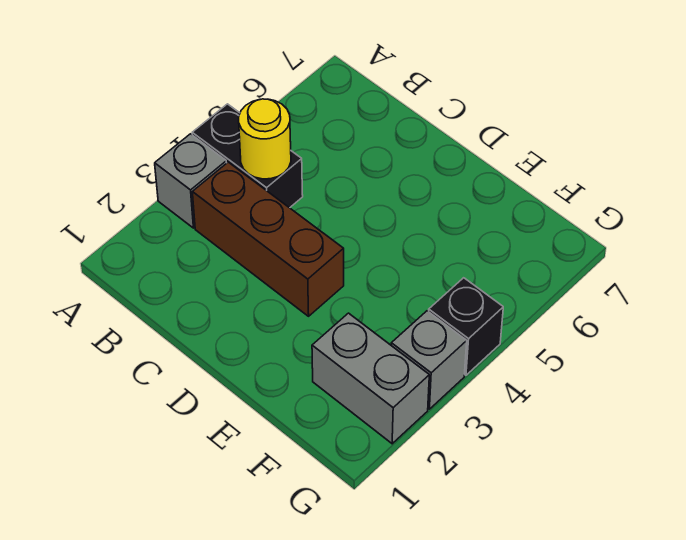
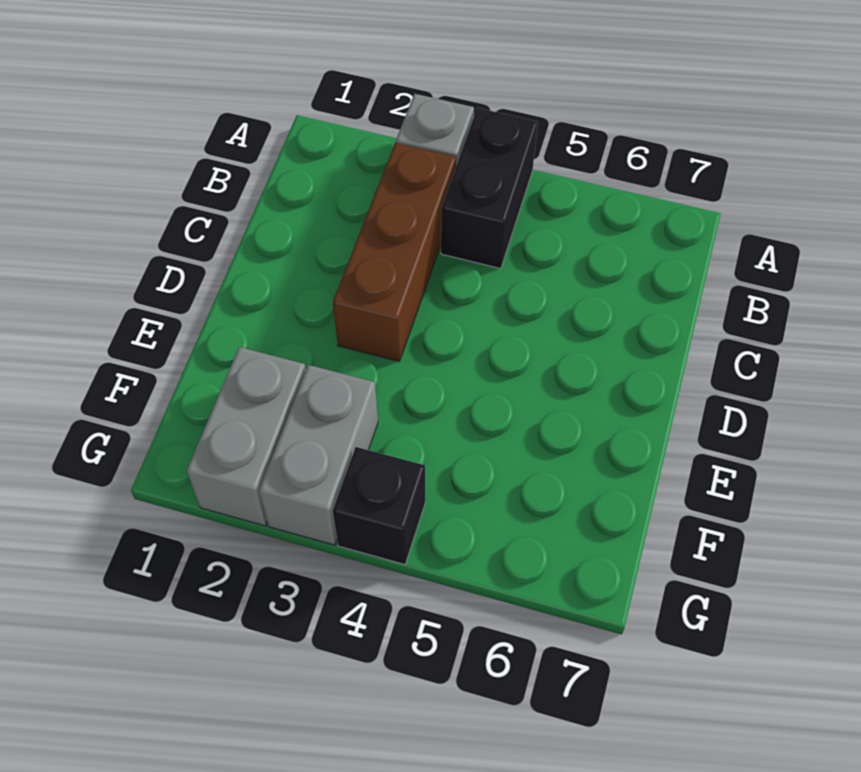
yellow round brick B4 level 2 -> none
grey brick G3 level 1 -> grey brick F3:G3 level 1

